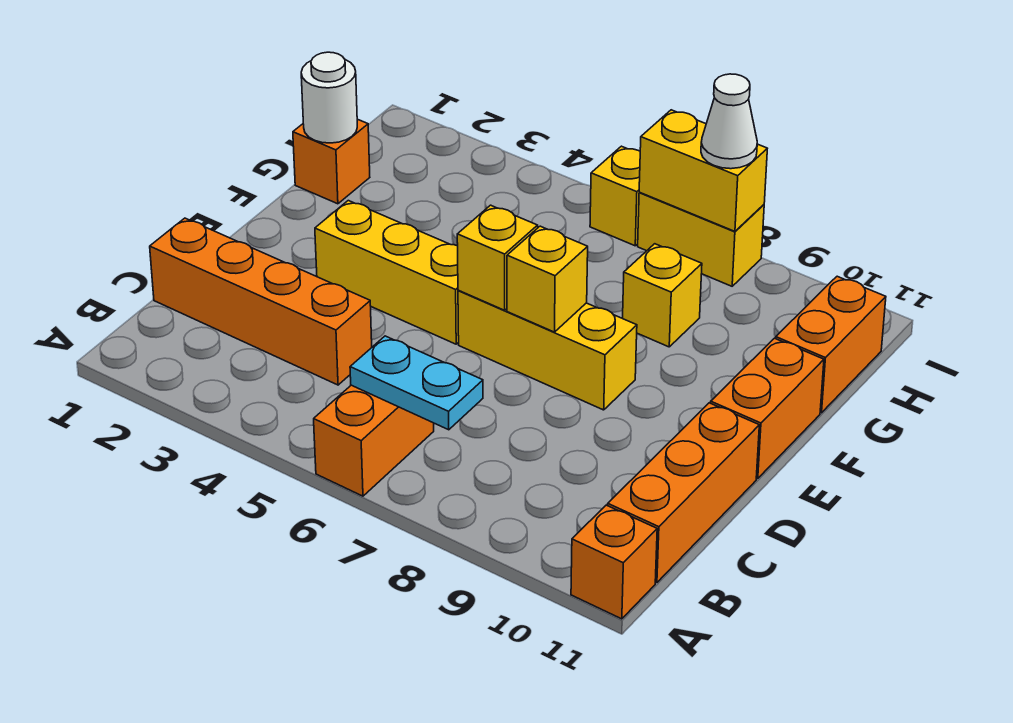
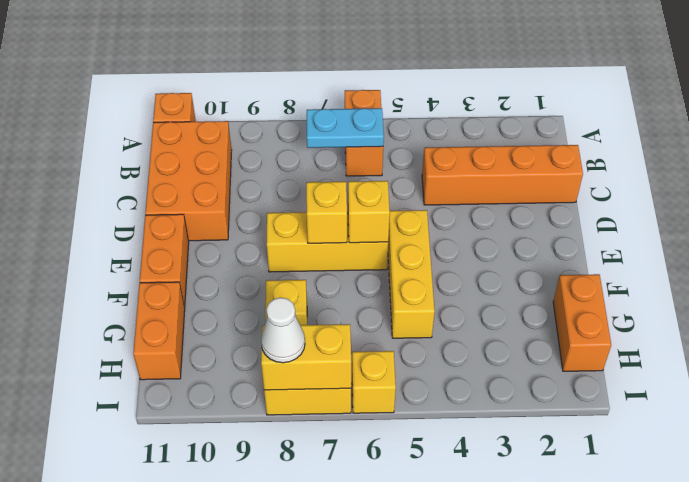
orange brick B11:D11 level 1 -> orange brick B10:D11 level 1
yellow brick E3:E5 level 1 -> yellow brick E5:G5 level 1
orange brick G1 level 1 -> orange brick G1:H1 level 1
white round brick G1 level 2 -> none

